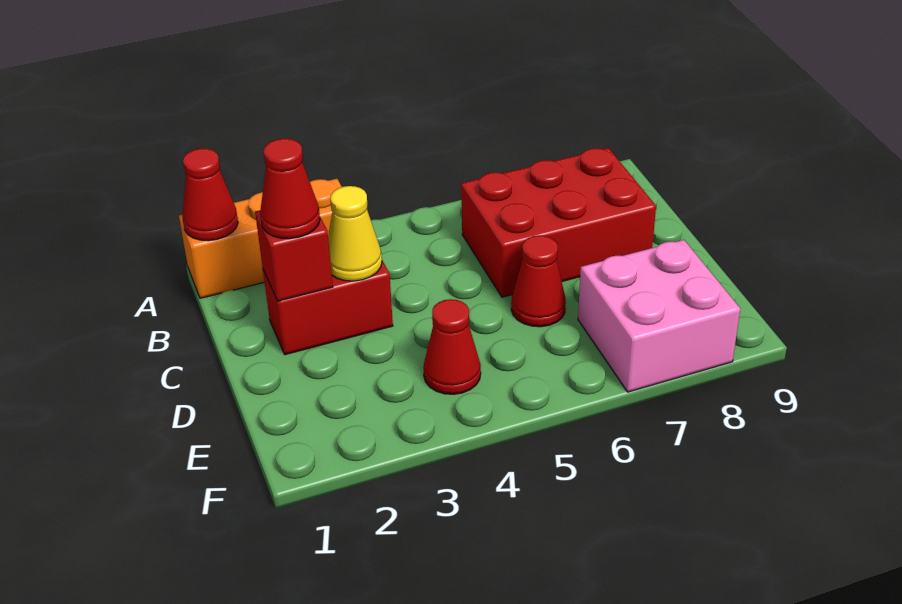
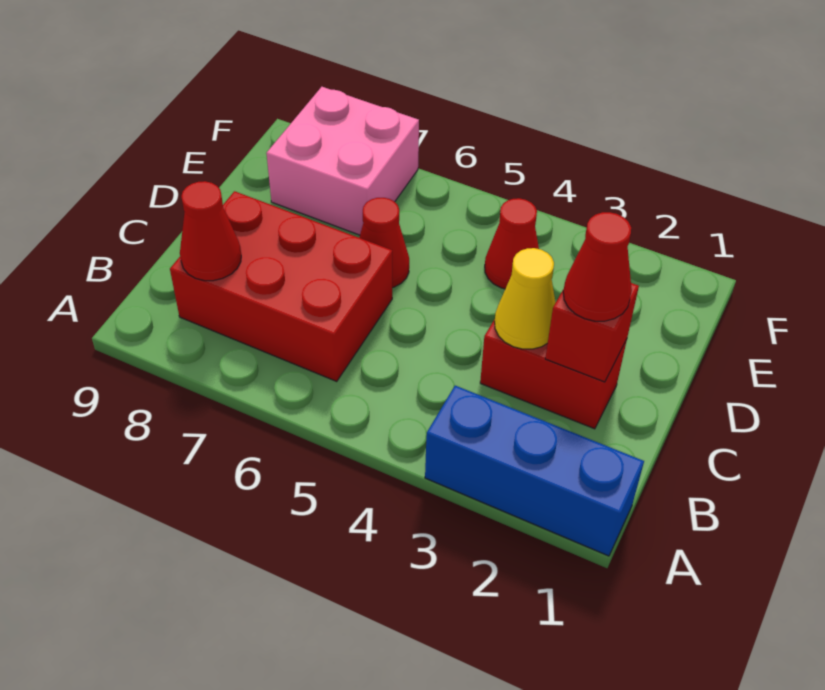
orange brick A1:A3 level 1 -> blue brick A1:A3 level 1
red cone A1 level 2 -> red cone B8 level 2

